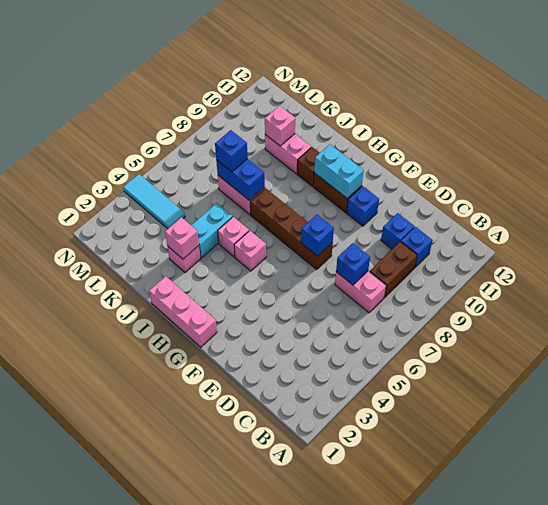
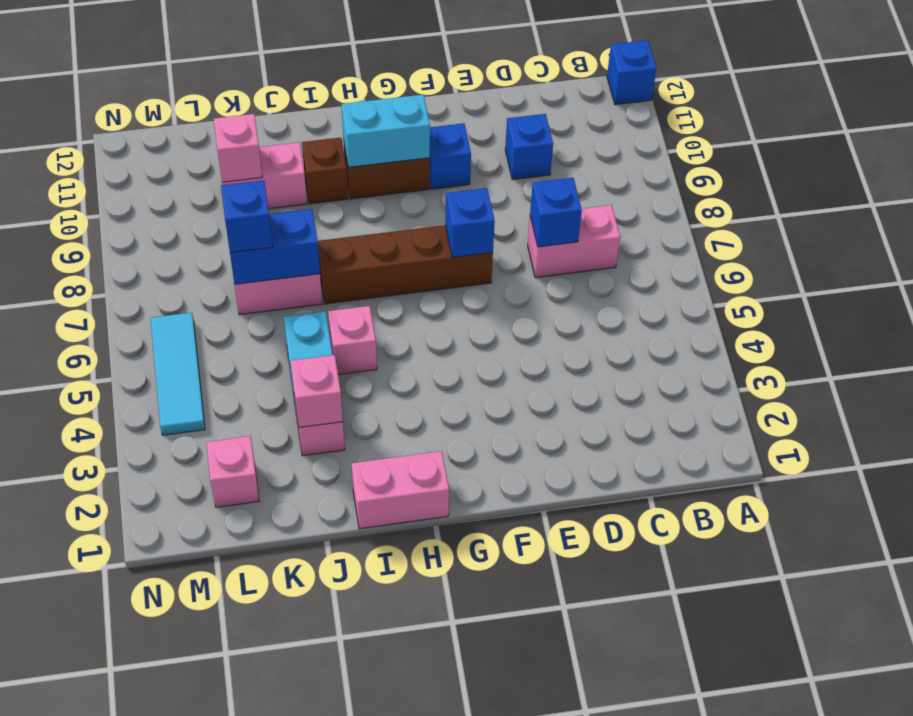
brown brick C8:C9 level 1 -> none
blue brick C10 level 1 -> blue brick A12 level 1
pink brick G1:I1 level 1 -> pink brick H1:I1 level 1
pink brick H5 level 1 -> pink brick L2 level 1
cyan tile L4:N4 level 1 -> cyan tile M4:M6 level 1

